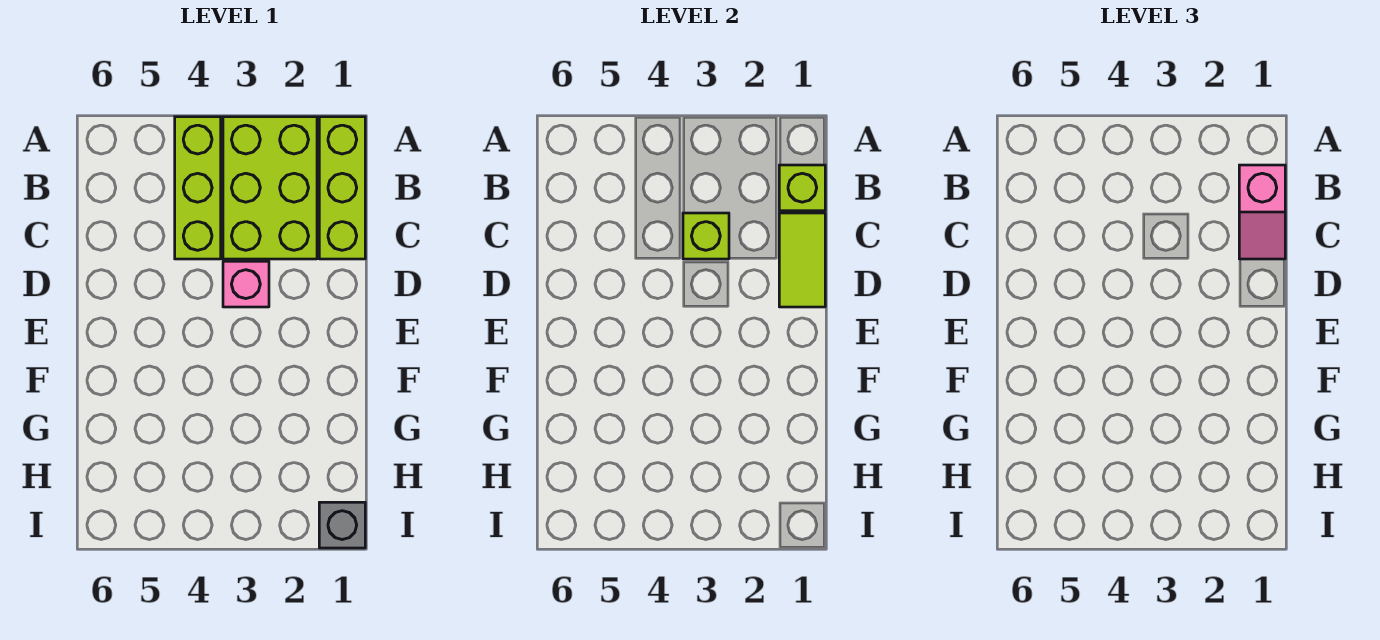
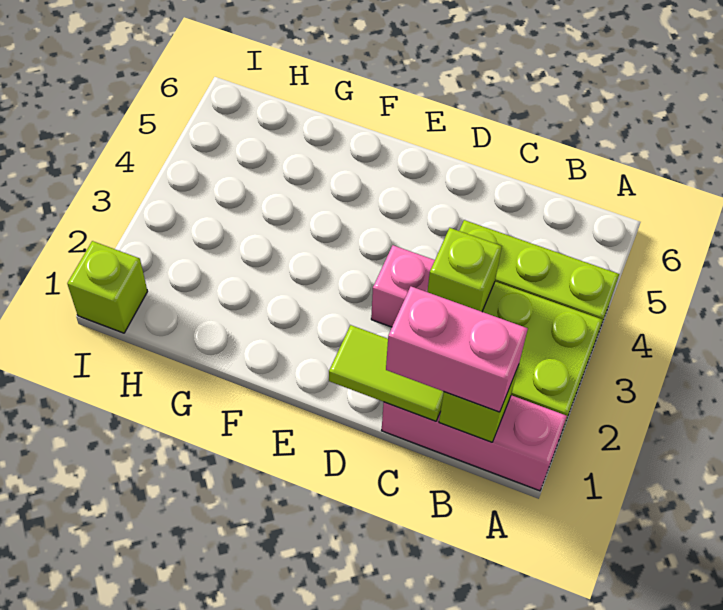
lime brick A1:C1 level 1 -> pink brick A1:C1 level 1
pink slope B1:C1 level 3 top B -> pink brick B1:C1 level 3
grey brick I1 level 1 -> lime brick I1 level 1

